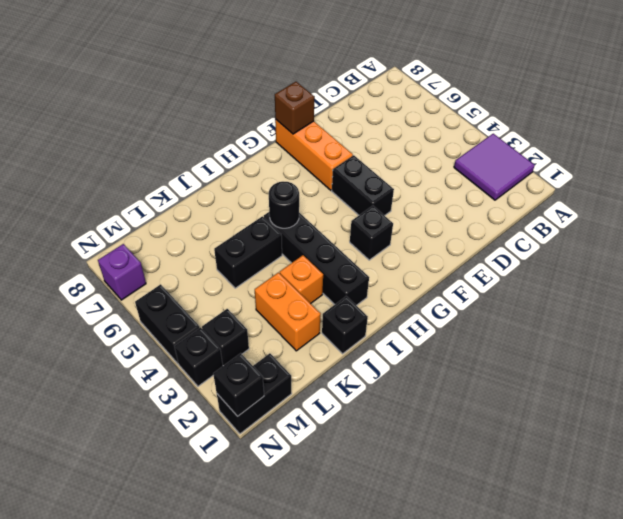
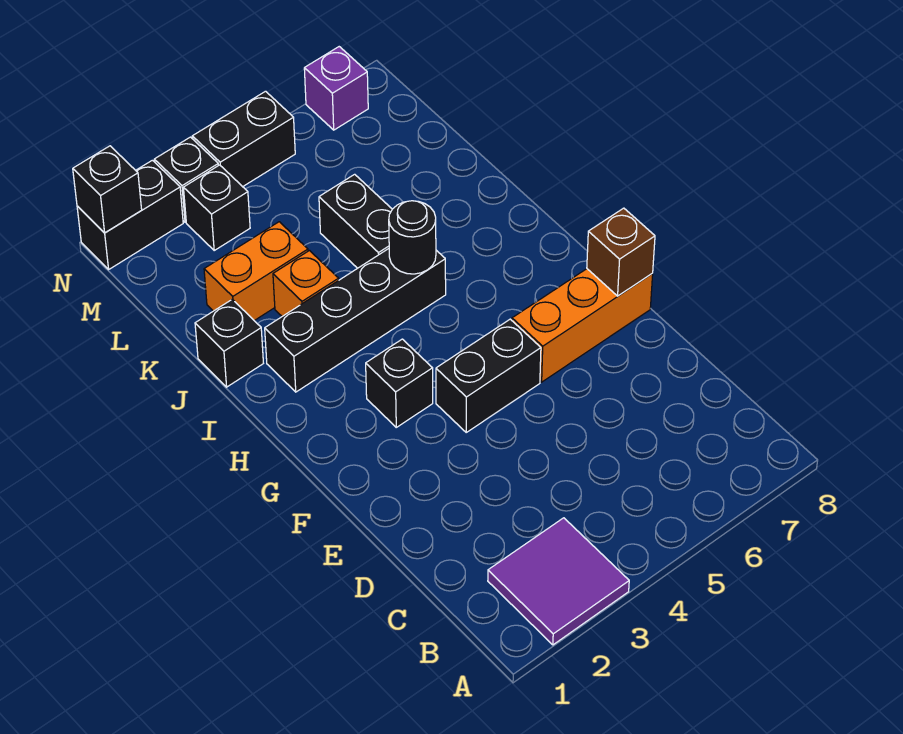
black brick M1:N1 level 1 -> black brick N1:N2 level 1

